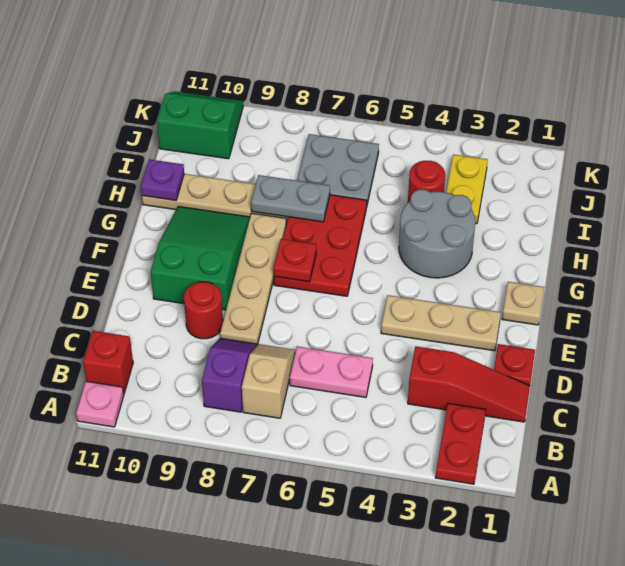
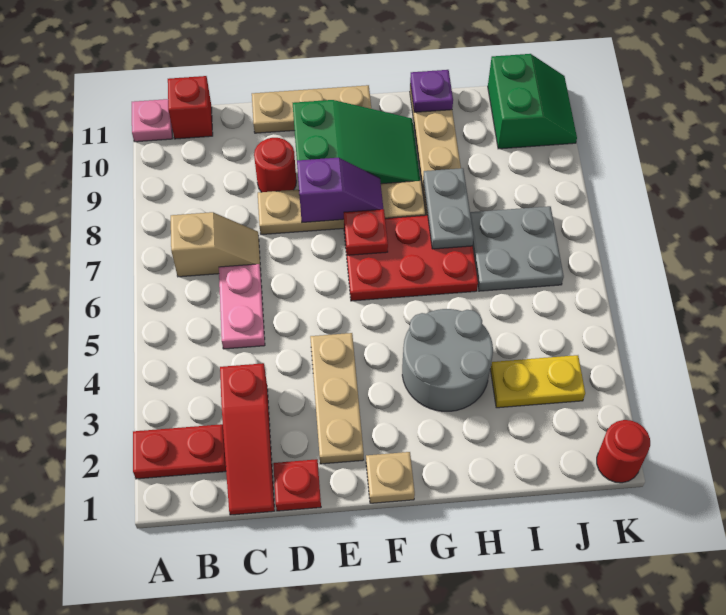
purple slope B8:C8 level 1 top B -> purple slope E8:F8 level 2 top E
none -> tan plate D11:F11 level 1
red round brick I4 level 1 -> red round brick K1 level 1

